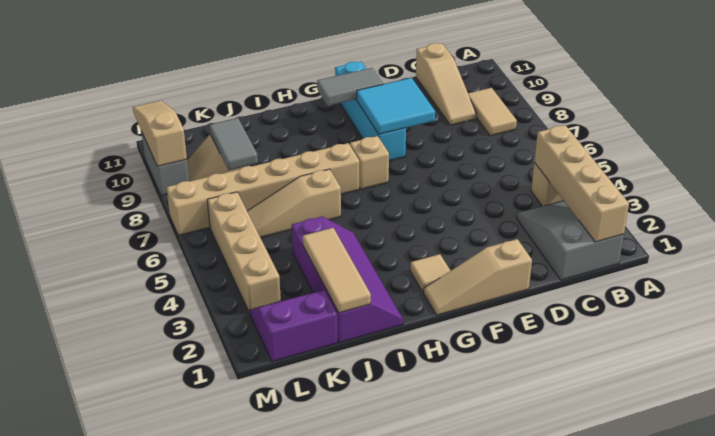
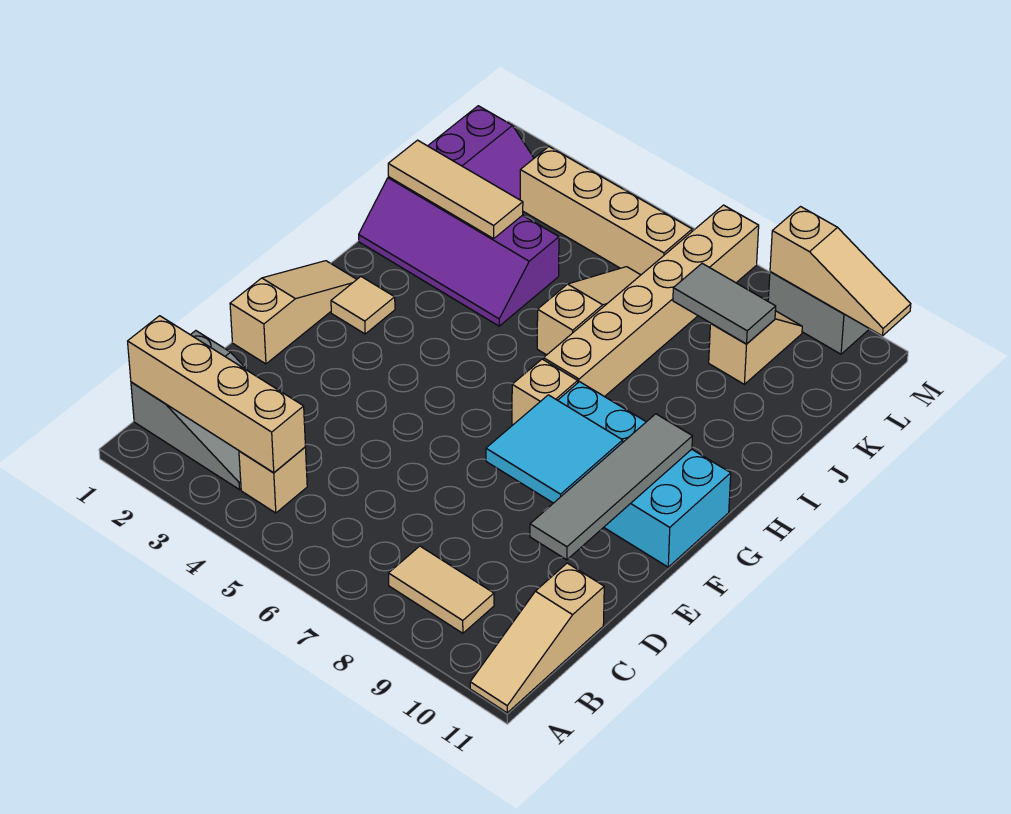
tan slope C9:C11 level 1 top 11 -> tan slope A11:C11 level 1 top C
cyan brick F8:F11 level 1 -> cyan brick F8:G11 level 1
grey tile F10:G10 level 2 -> grey tile D10:G10 level 2

